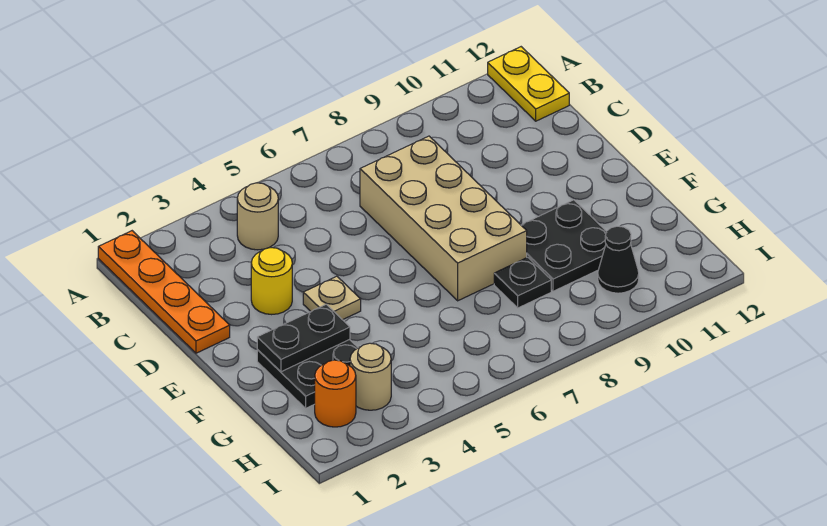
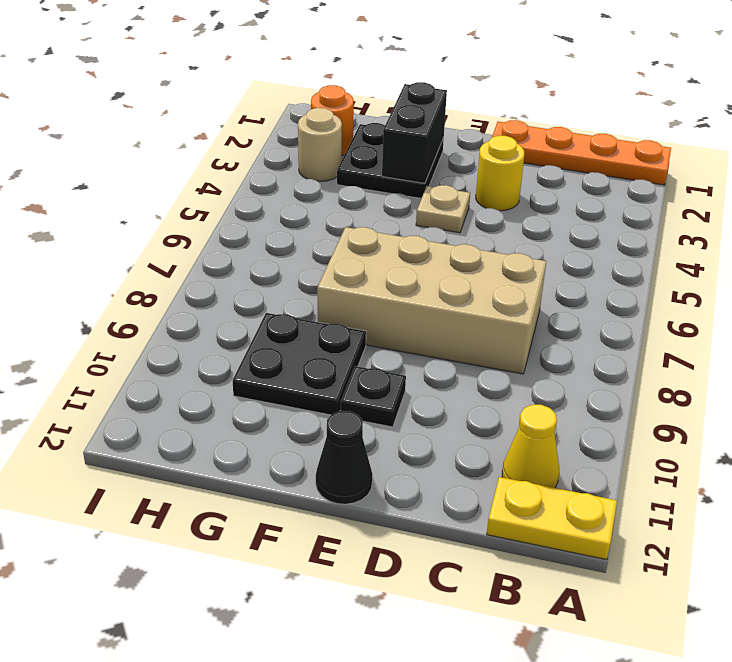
tan round brick B4 level 1 -> none
none -> yellow cone B11 level 1
black plate F2:F3 level 2 -> black brick F2:F3 level 2
black plate G8 level 1 -> black plate E10 level 1
black cone H10 level 1 -> black cone E12 level 1

